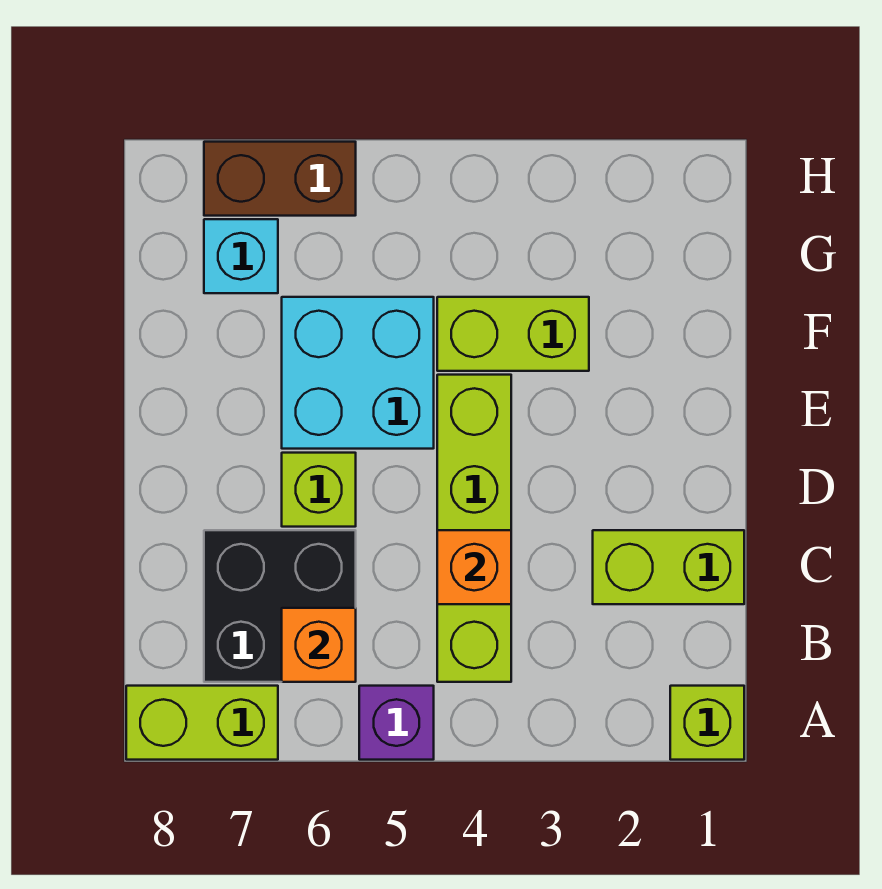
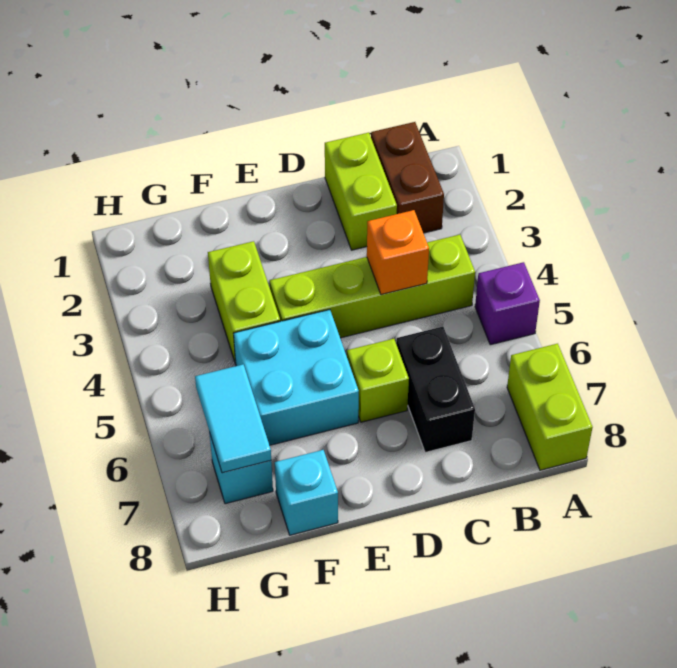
lime brick A1 level 1 -> none
black brick B6:C7 level 1 -> black brick C6:C7 level 1
orange brick B6 level 2 -> none
none -> cyan brick F8 level 1
none -> cyan tile G6:G7 level 2
brown brick H6:H7 level 1 -> brown brick B1:B2 level 1

